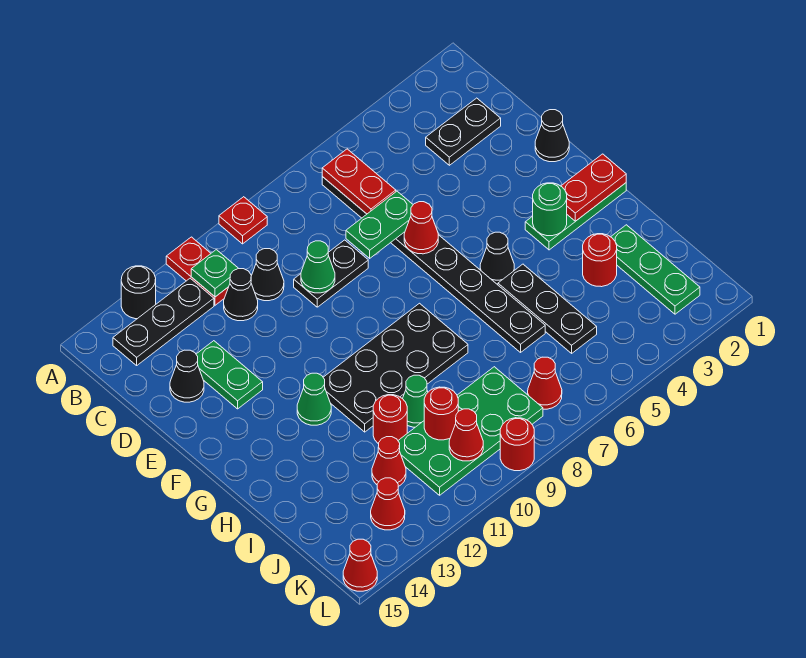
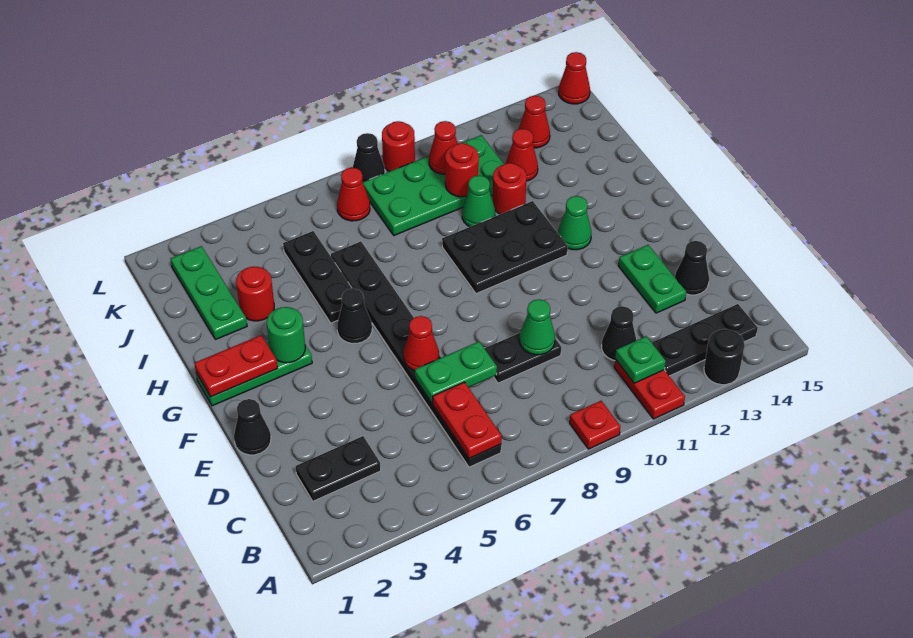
black cone C10 level 1 -> black cone L8 level 1
black plate G8:H11 level 1 -> black plate G9:H11 level 1

